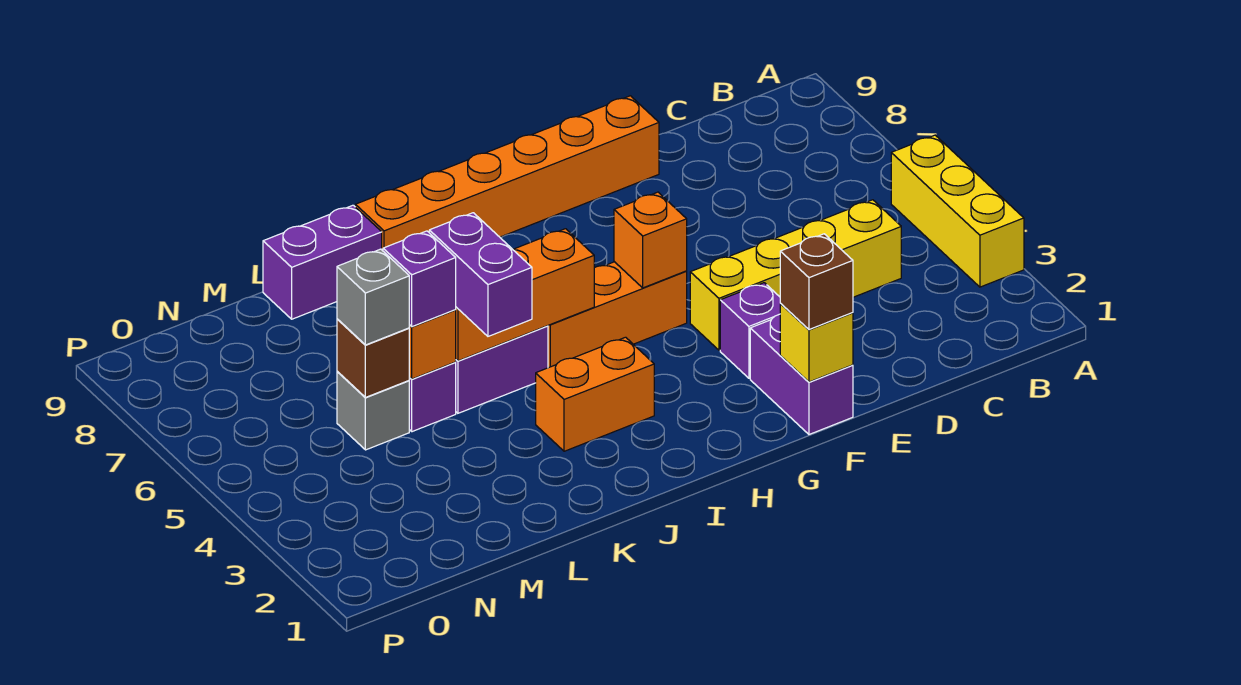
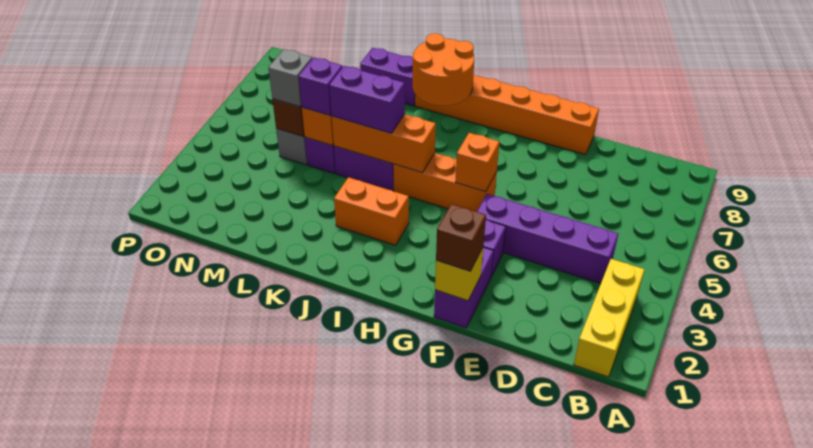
yellow brick A3:A5 level 1 -> yellow brick B1:B3 level 1
yellow brick C4:F4 level 1 -> purple brick C4:F4 level 1
none -> orange round brick I8:J9 level 2
purple brick K4:K5 level 3 -> purple brick J5:K5 level 3

